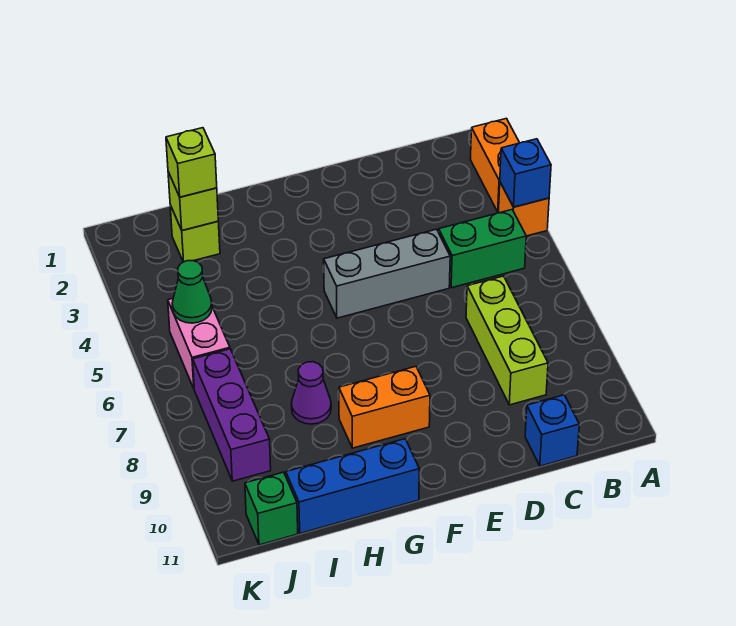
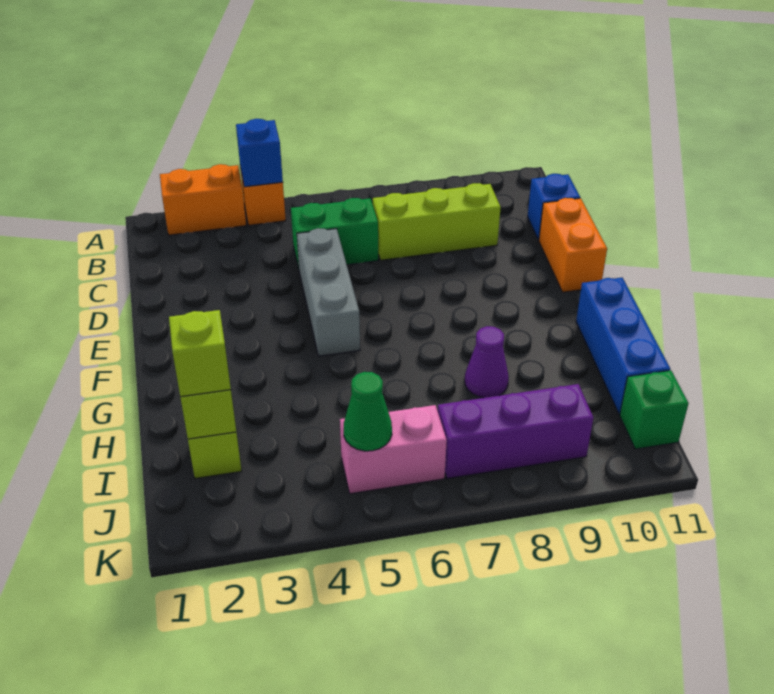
green brick B5:C5 level 1 -> green brick C5:C6 level 1
orange brick F9:G9 level 1 -> orange brick D11:E11 level 1

